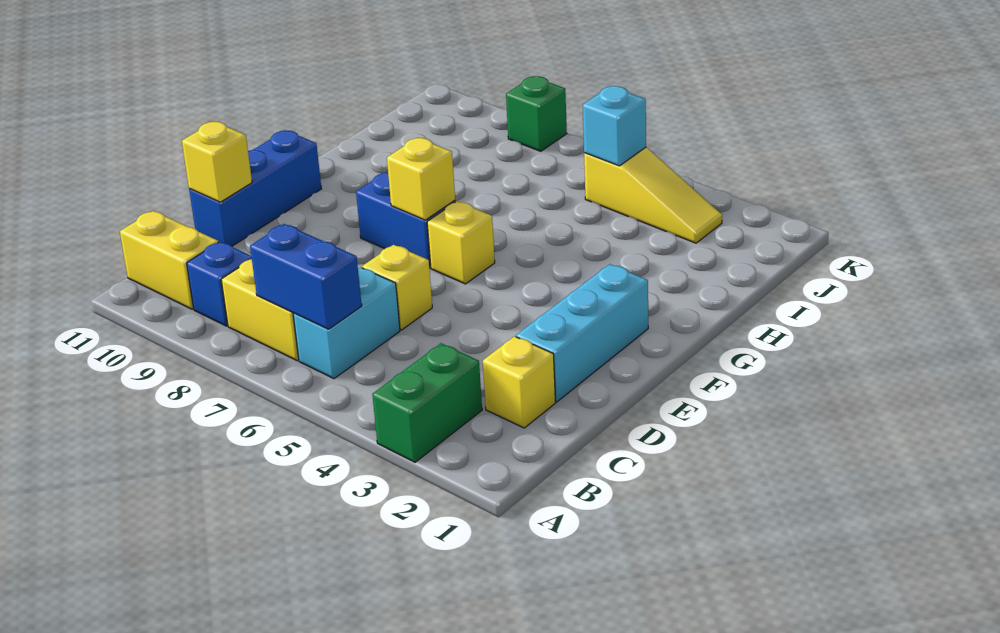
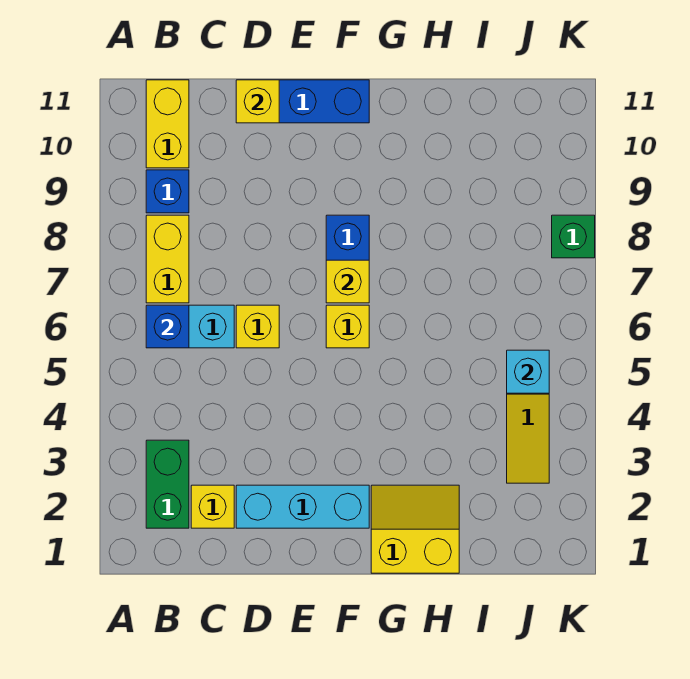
green brick A3:B3 level 1 -> green brick B2:B3 level 1
blue brick B6:B7 level 2 -> blue brick B6 level 2
none -> yellow slope G1:H2 level 1 top 1

